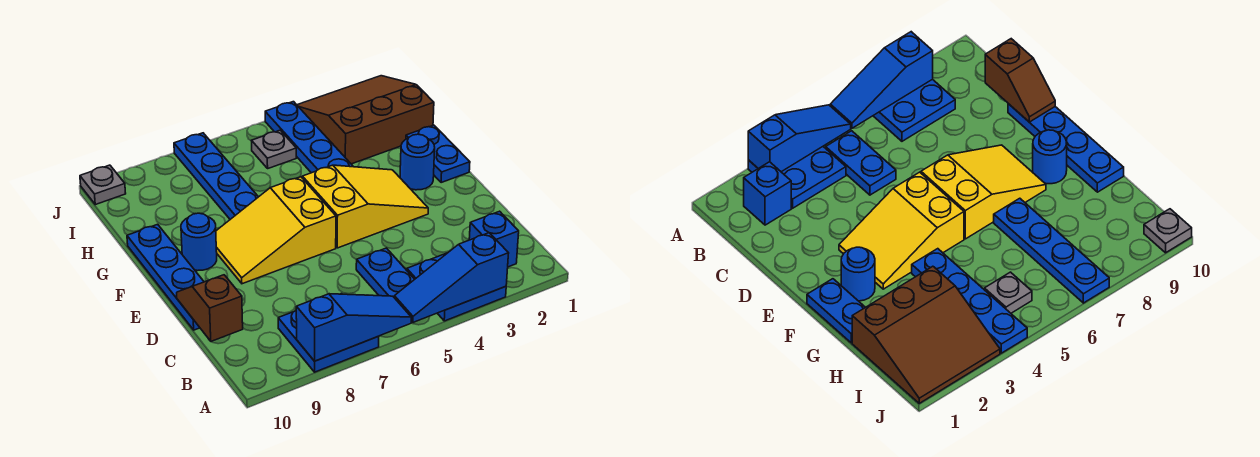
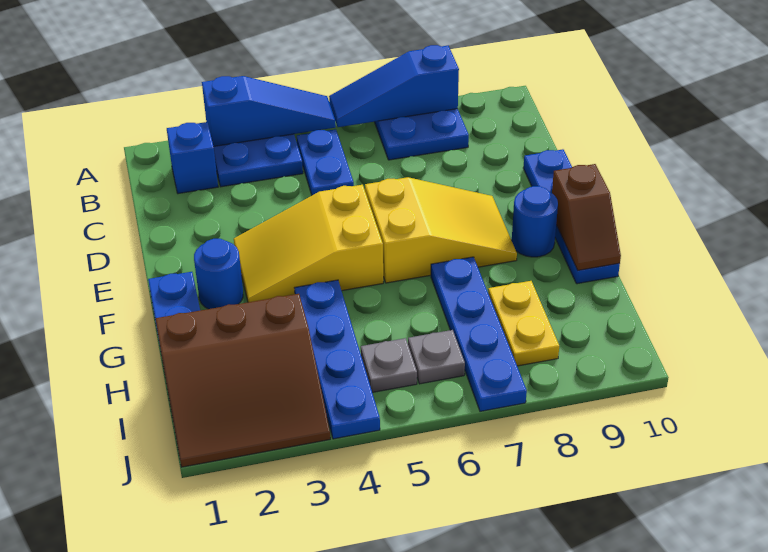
brown slope C10:D10 level 2 top C -> brown slope F10:G10 level 2 top F
none -> yellow plate H8:I8 level 1
grey plate J10 level 1 -> grey plate I6 level 1

